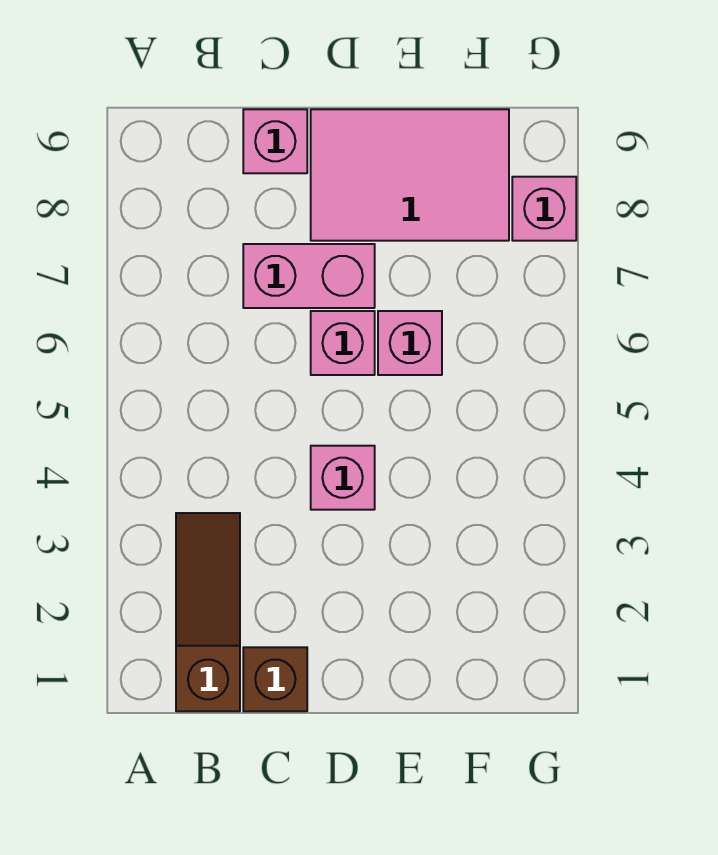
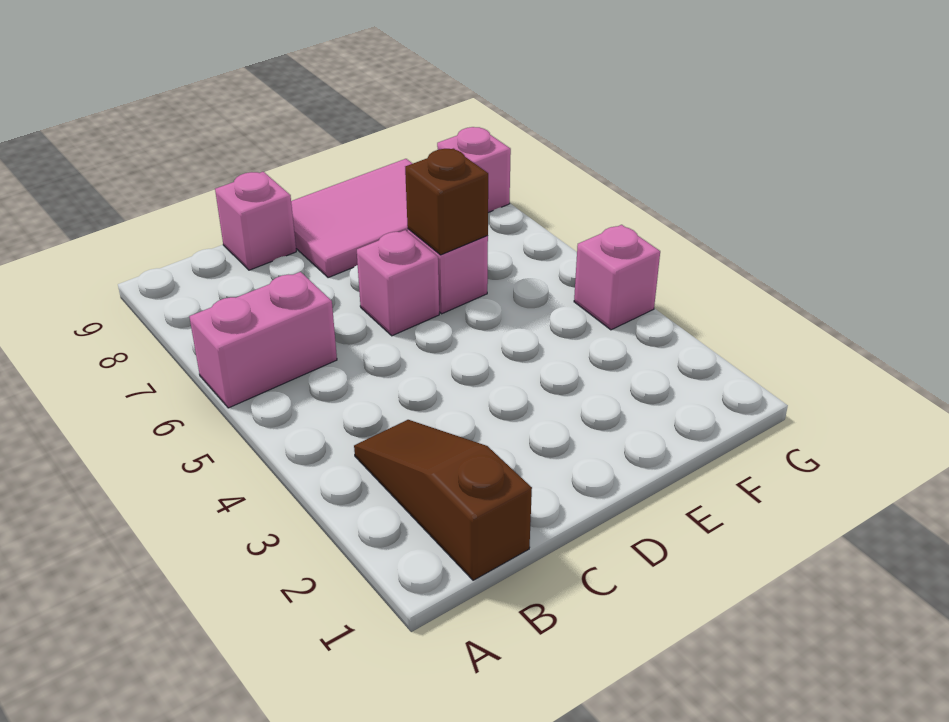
brown brick C1 level 1 -> brown brick E6 level 2
pink brick C7:D7 level 1 -> pink brick A6:B6 level 1
pink brick D4 level 1 -> pink brick G4 level 1

